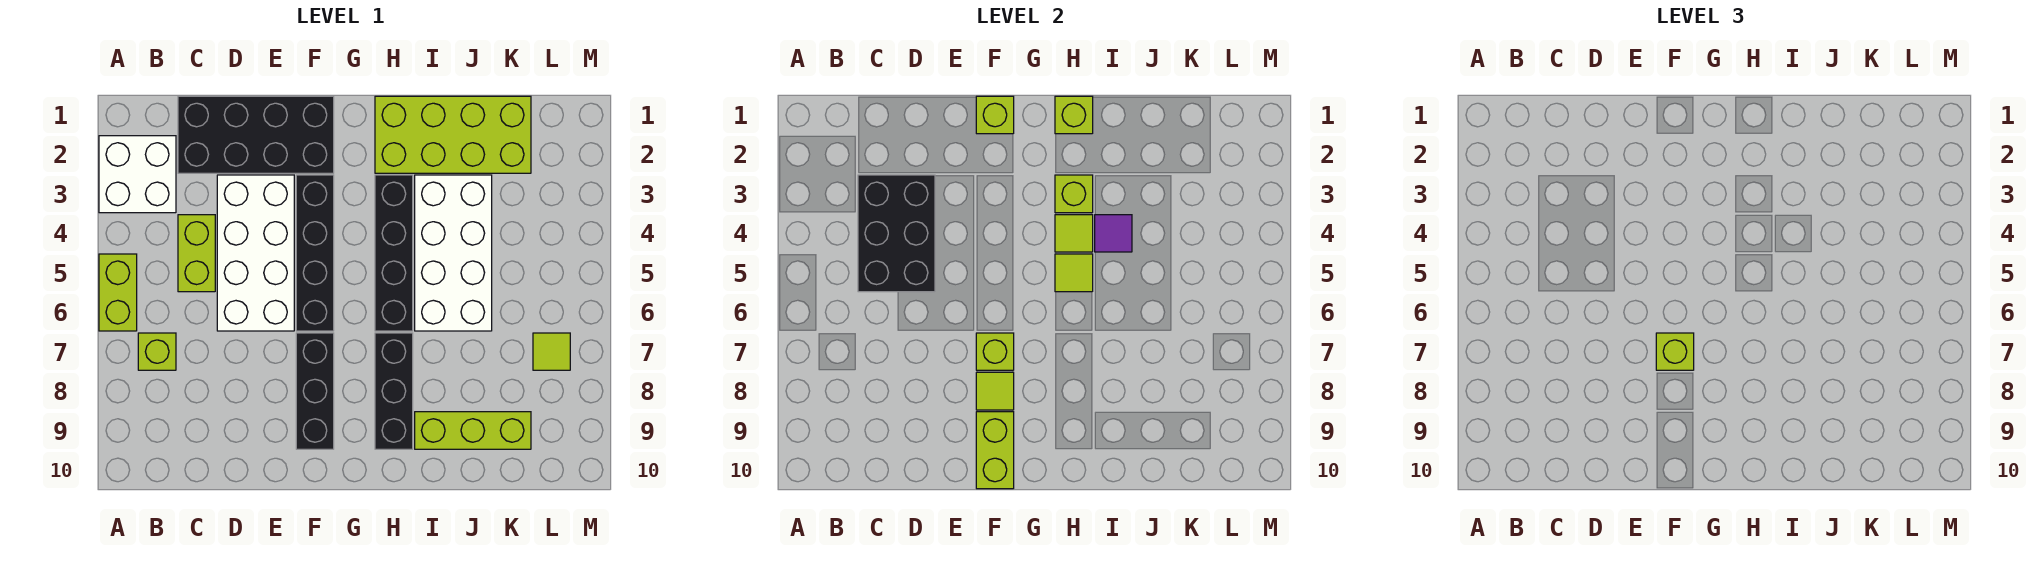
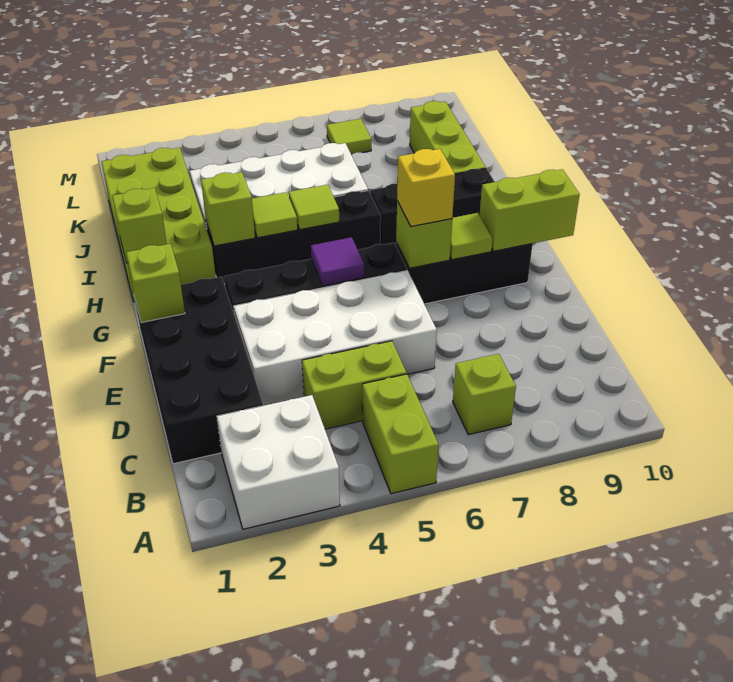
lime brick A5:A6 level 1 -> lime brick A5:B5 level 1
black brick C3:D5 level 2 -> none
lime brick F7 level 3 -> yellow brick F7 level 3
purple tile I4 level 2 -> purple tile F5 level 2

